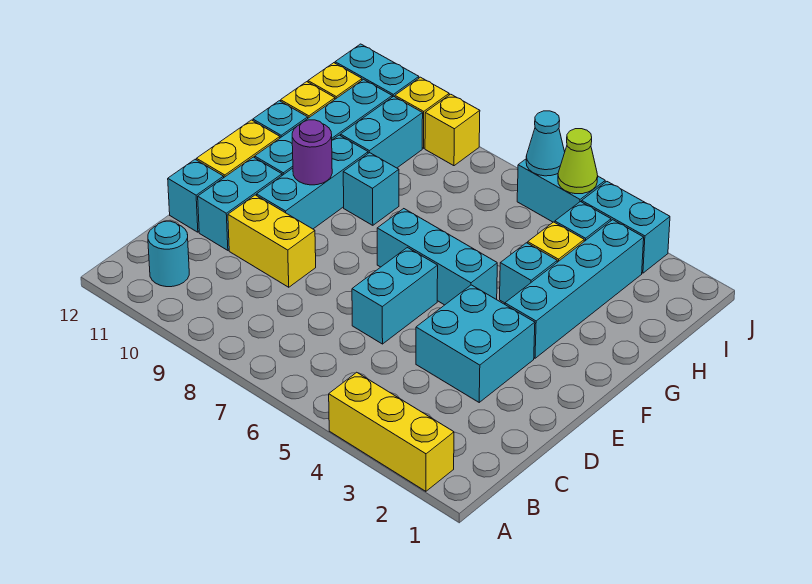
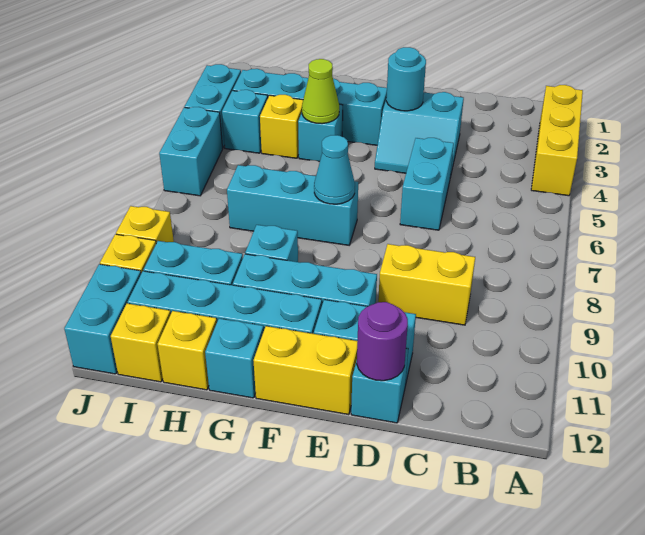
cyan round brick B11 level 1 -> cyan round brick E3 level 2
cyan brick D3:E4 level 1 -> cyan slope D3:E4 level 1 top 3
cyan brick D6:E6 level 1 -> cyan brick D5:D6 level 1
yellow brick D9:D10 level 1 -> yellow brick C9:D9 level 1
cyan brick F5:F7 level 1 -> cyan brick F7:H7 level 1
purple round brick F10 level 2 -> purple round brick D12 level 2
lime cone J5 level 2 -> lime cone G4 level 2
cyan cone J6 level 2 -> cyan cone F7 level 2

